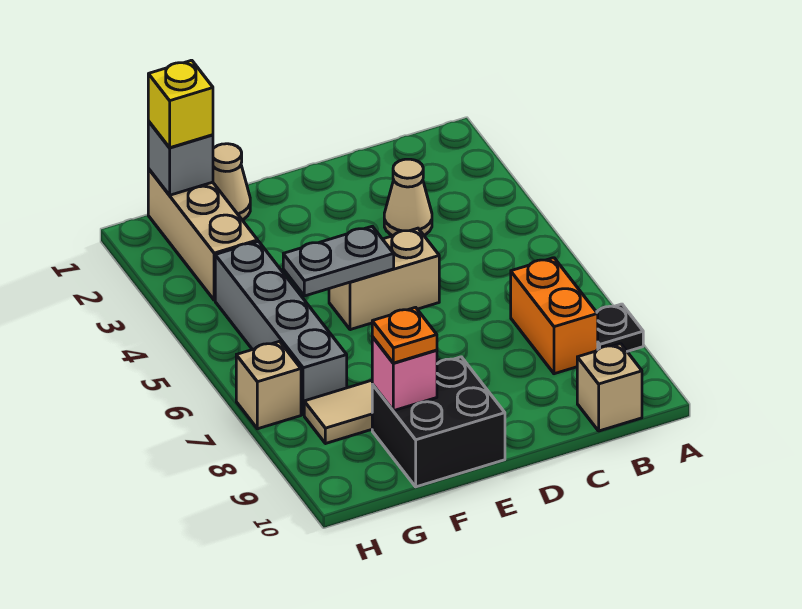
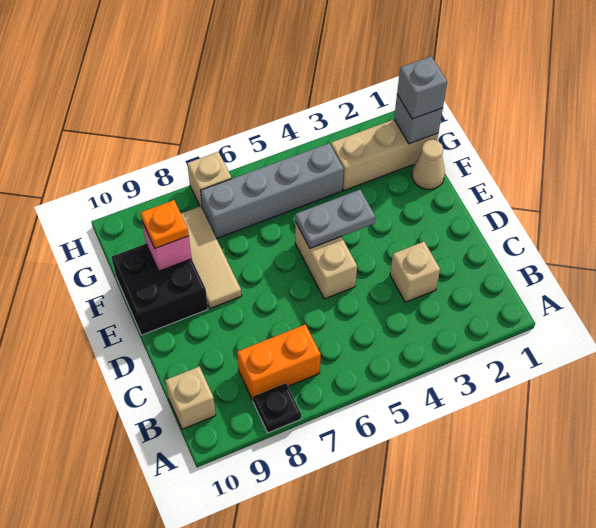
tan cone C3 level 1 -> tan brick C3 level 1
grey plate E5:F5 level 2 -> grey plate E4:E5 level 2
yellow brick G1 level 3 -> grey brick G1 level 3

